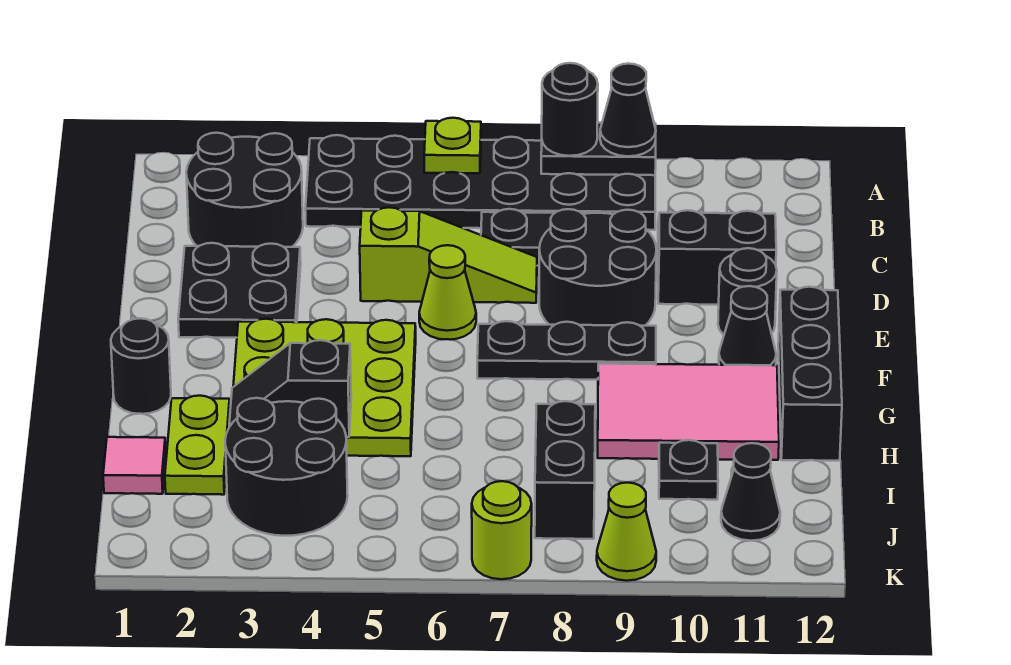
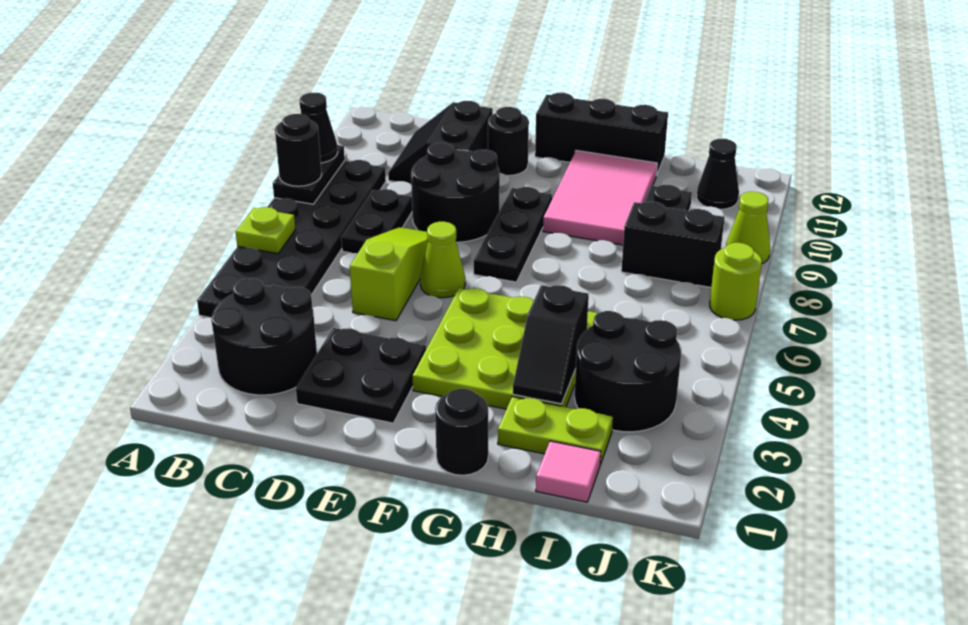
black cone F11 level 1 -> none

